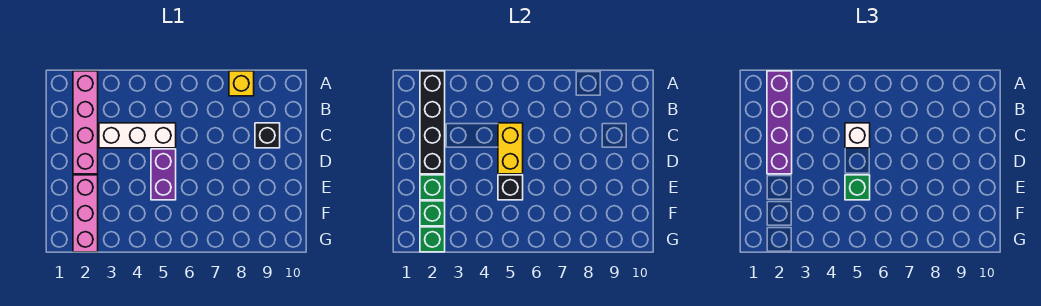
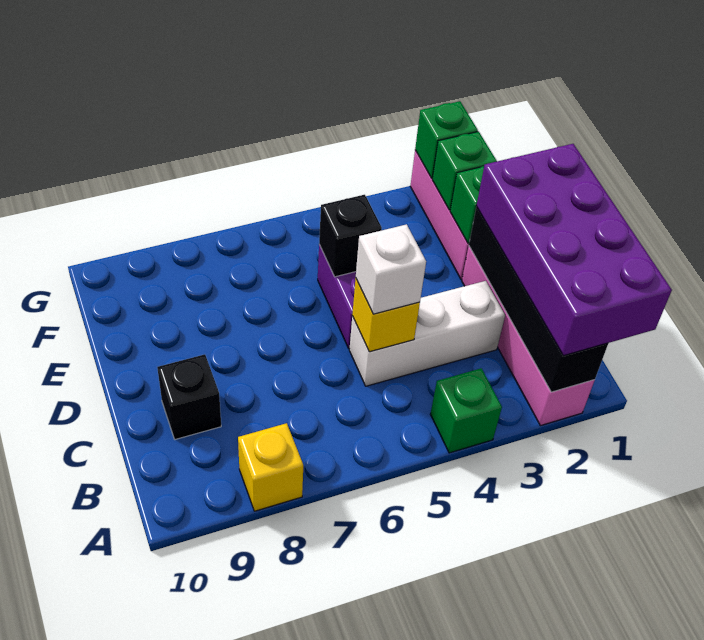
purple brick A2:D2 level 3 -> purple brick A1:D2 level 3
yellow brick C5:D5 level 2 -> yellow brick C5 level 2
green brick E5 level 3 -> green brick A4 level 1

